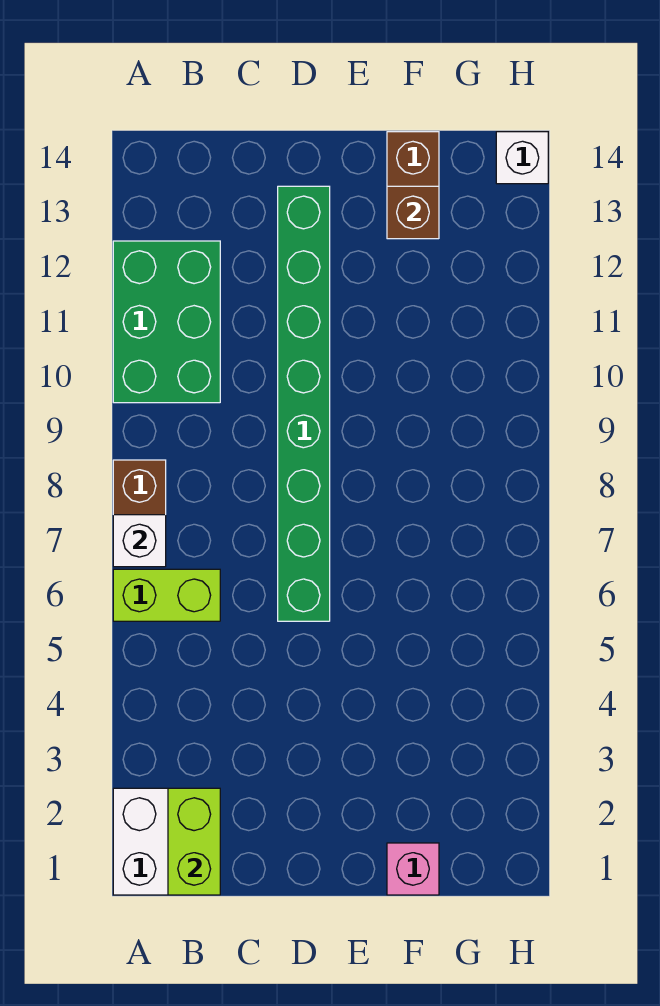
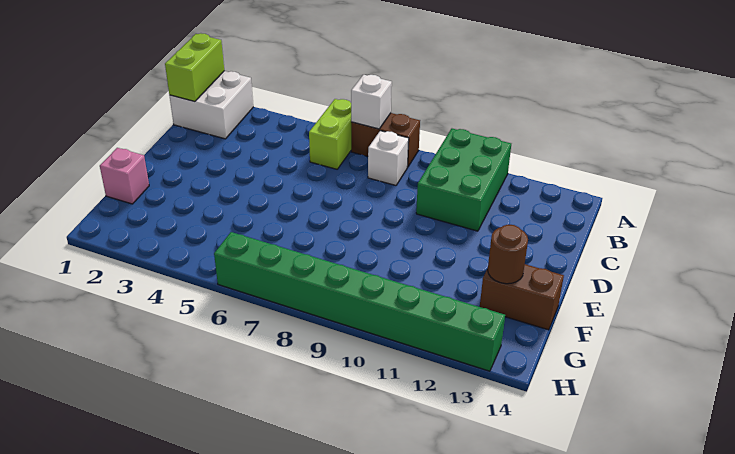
green brick A10:B12 level 1 -> green brick A10:C11 level 1
lime brick B1:B2 level 2 -> lime brick A1:B1 level 2
green brick D6:D13 level 1 -> green brick H6:H13 level 1
brown brick F13 level 2 -> brown round brick F13 level 2
white brick H14 level 1 -> white brick B8 level 1

